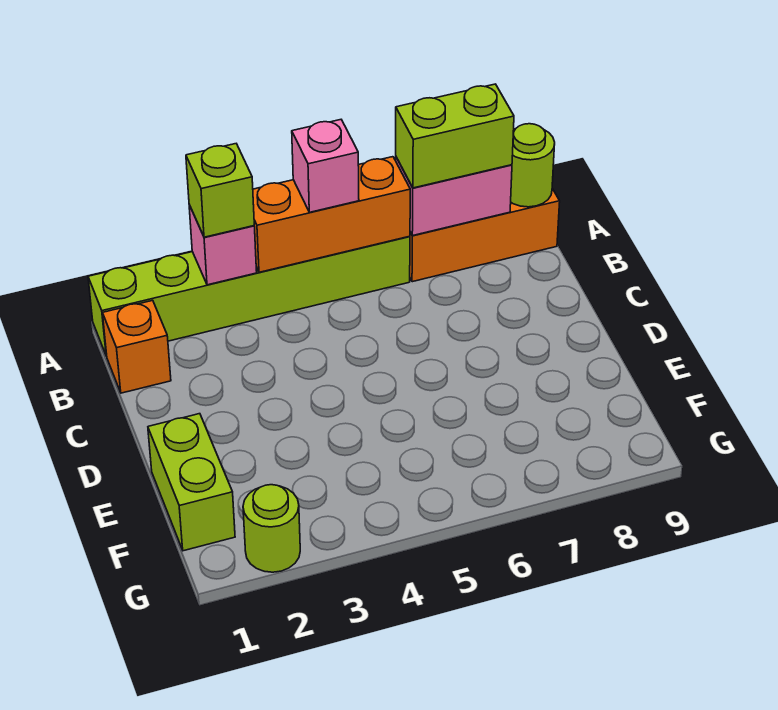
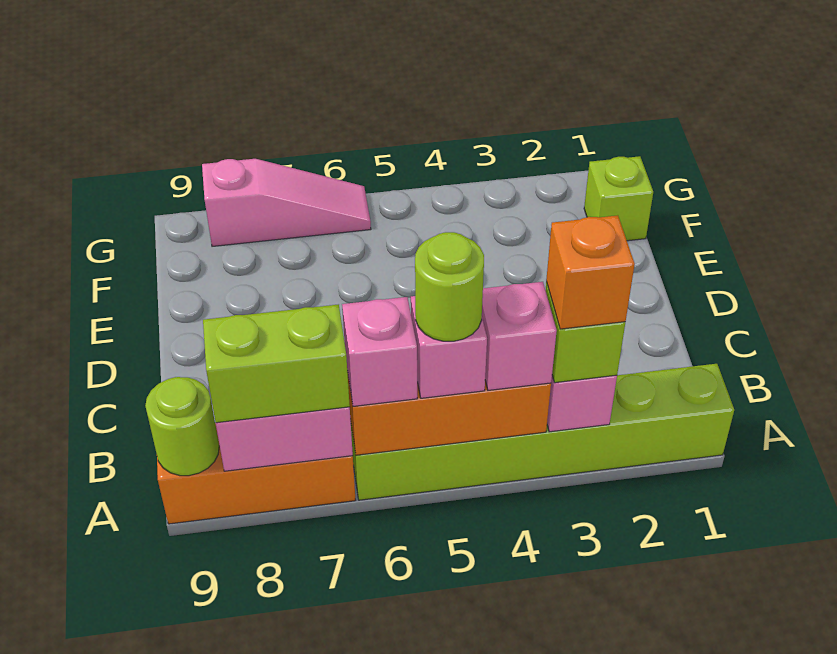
none -> pink brick A4 level 3
none -> pink brick A6 level 3
orange brick B1 level 1 -> orange brick A3 level 4
lime brick E1:F1 level 1 -> lime brick F1 level 1
lime round brick G2 level 1 -> lime round brick A5 level 4
none -> pink slope G6:G8 level 1 top 8

